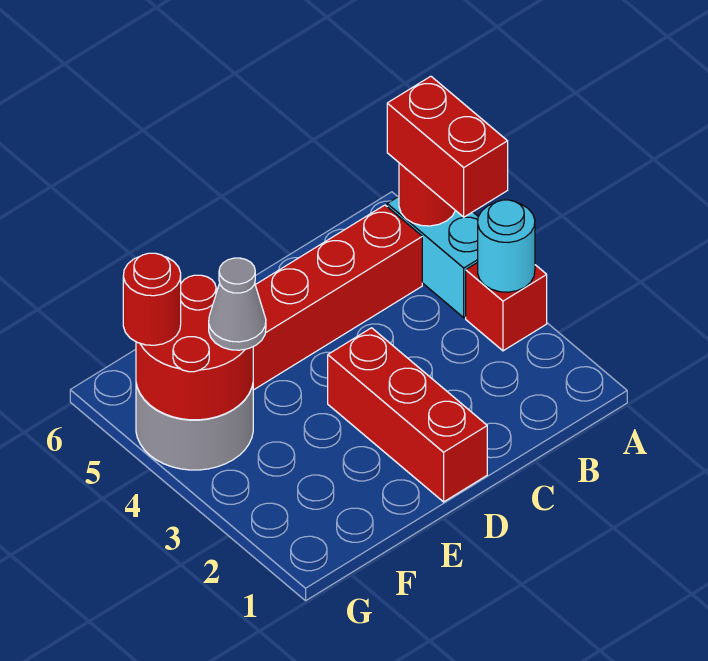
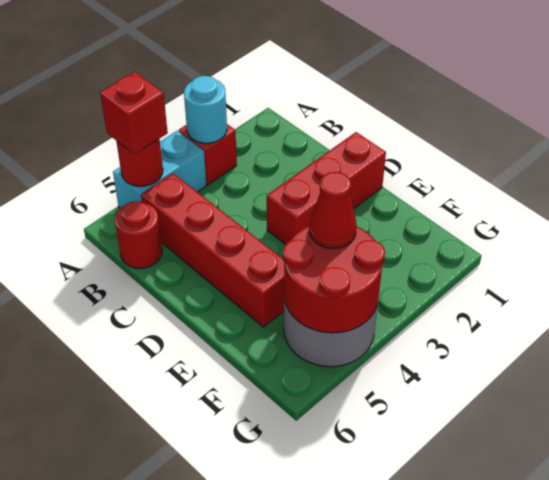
red brick A4:A5 level 3 -> red brick A5 level 3
grey cone F4 level 3 -> red cone F4 level 3
red round brick G5 level 3 -> red round brick B6 level 1

